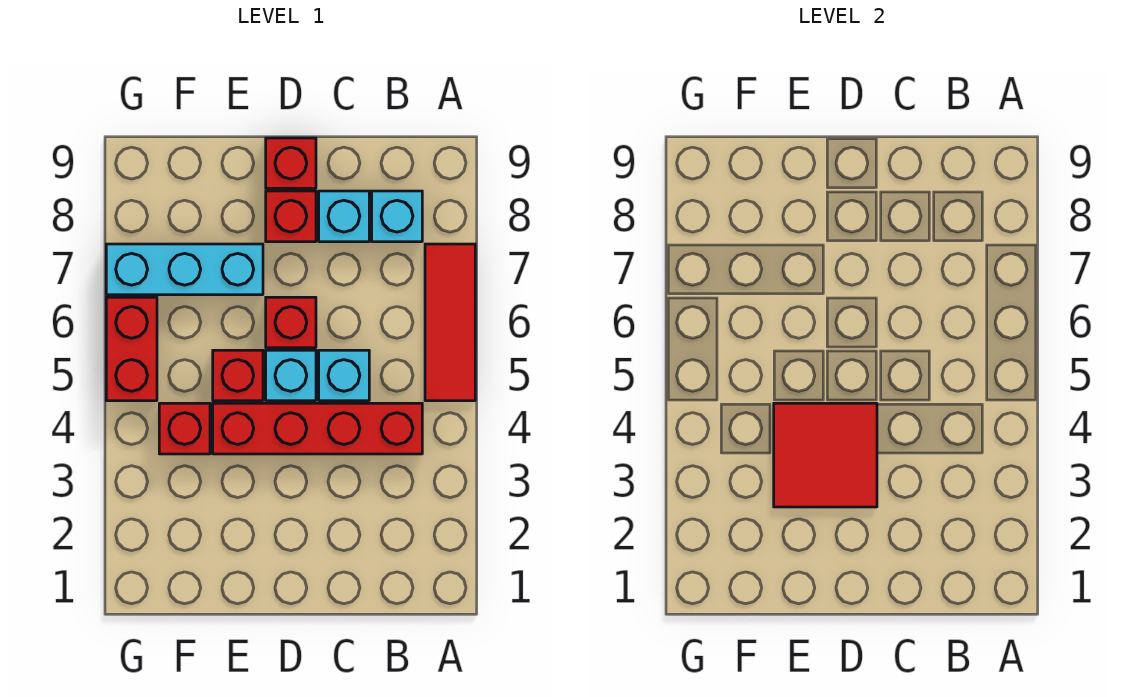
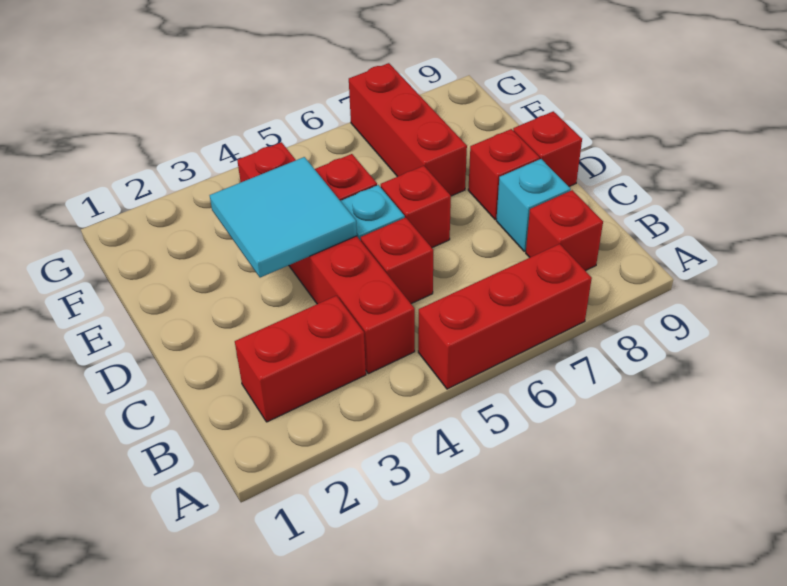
red tile A5:A7 level 1 -> red brick A5:A7 level 1
cyan brick B8 level 1 -> red brick B8 level 1
cyan brick C5 level 1 -> red brick C5 level 1
red tile D3:E4 level 2 -> cyan tile D3:E4 level 2
cyan brick E7:G7 level 1 -> red brick E7:G7 level 1
red brick G5:G6 level 1 -> red brick B2:B3 level 1

